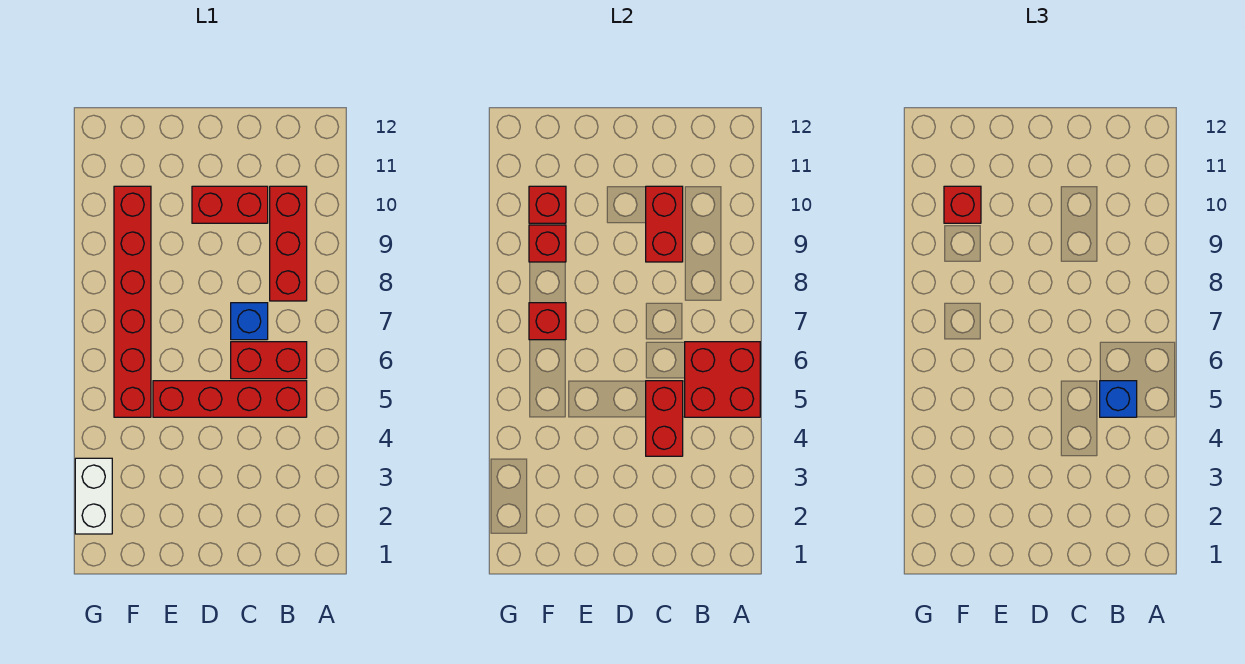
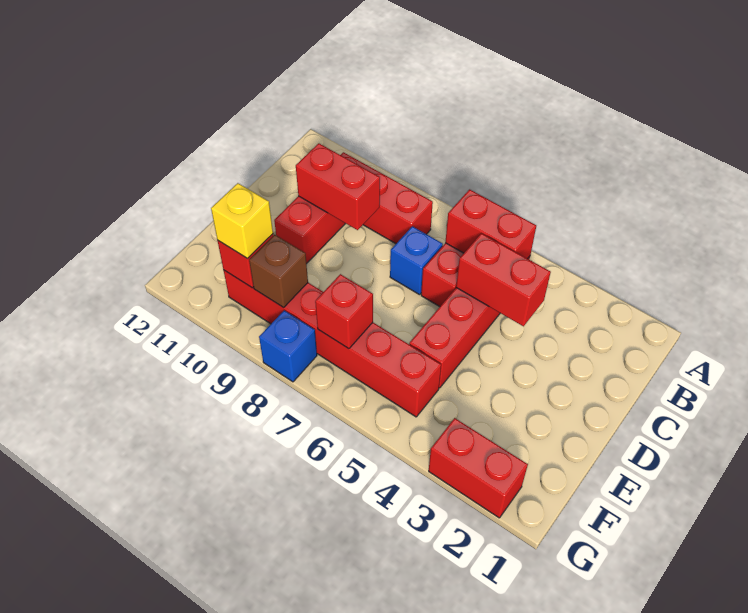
red brick A5:B6 level 2 -> red brick B5:B6 level 2
blue brick B5 level 3 -> blue brick G8 level 1
red brick F9 level 2 -> brown brick F9 level 2
red brick F10 level 3 -> yellow brick F10 level 3
white brick G2:G3 level 1 -> red brick G2:G3 level 1

